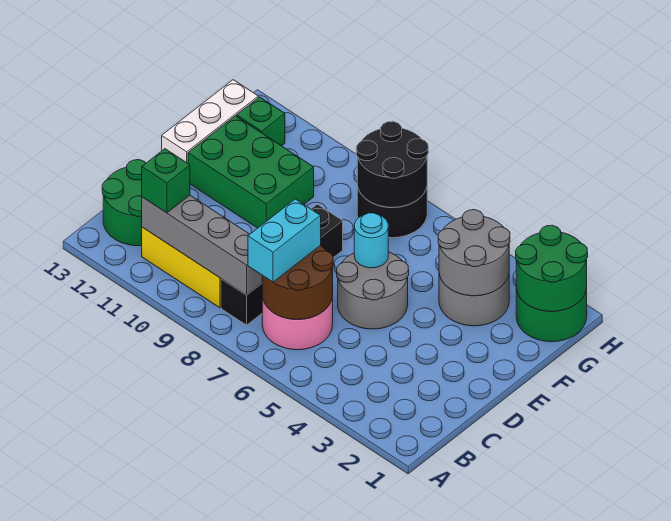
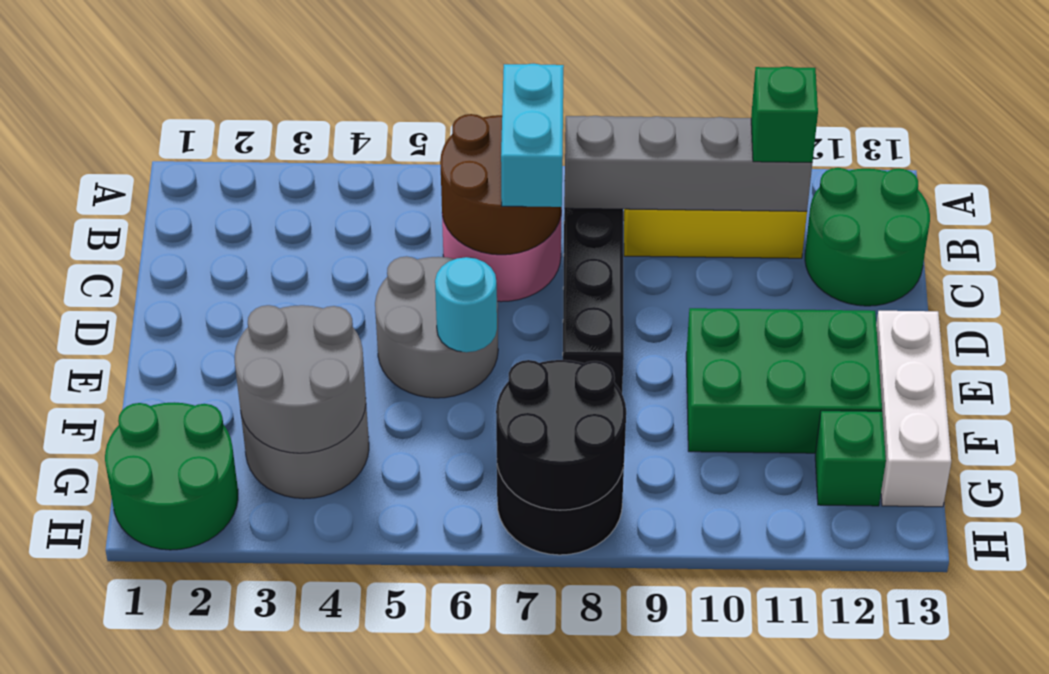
green round brick G1:H2 level 2 -> none

